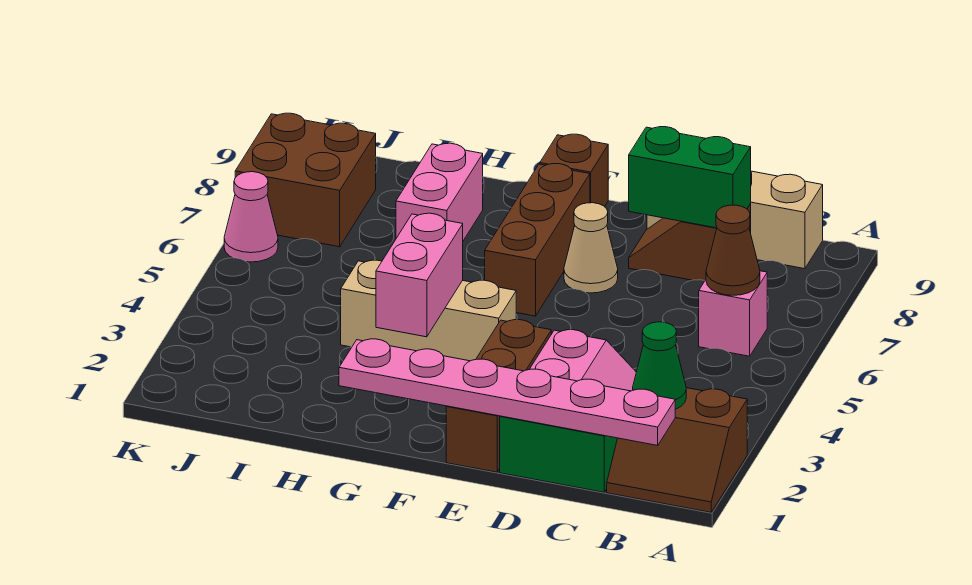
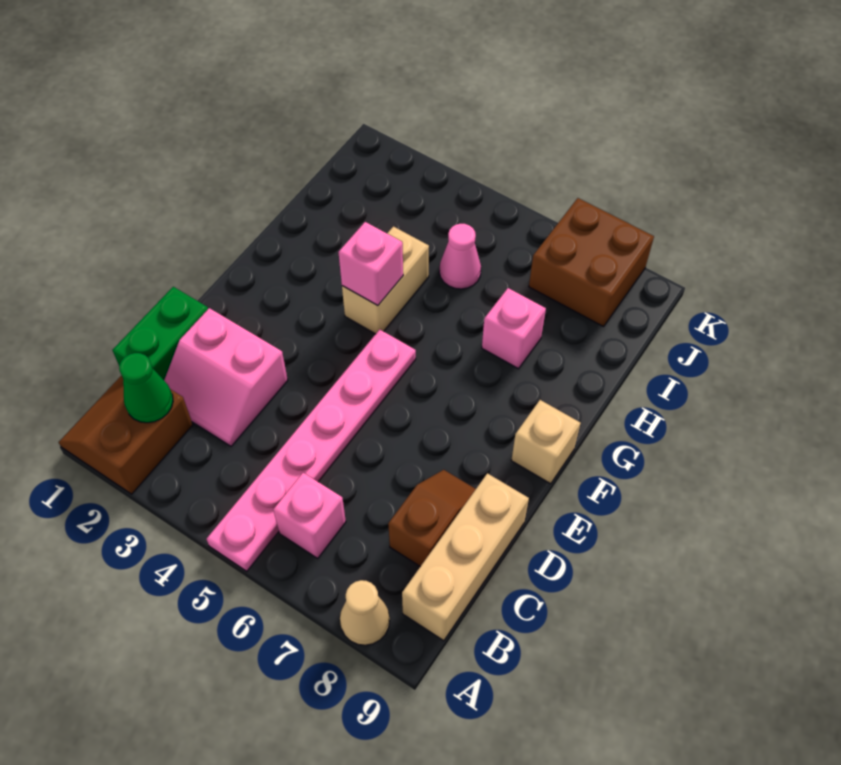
pink plate B1:G1 level 2 -> pink plate A5:F5 level 1
brown cone B6 level 2 -> none
green brick C8:D8 level 2 -> none
brown brick E1:E3 level 1 -> none
tan cone E7 level 1 -> tan cone A8 level 1
tan brick F4:H4 level 1 -> tan brick G4:H4 level 1
brown brick F6:F8 level 1 -> none
brown brick F9 level 1 -> tan brick F9 level 1
pink brick G3:G4 level 2 -> pink brick G4 level 2
pink brick H7:H8 level 1 -> pink brick H7 level 1
pink cone K6 level 1 -> pink cone I5 level 1

